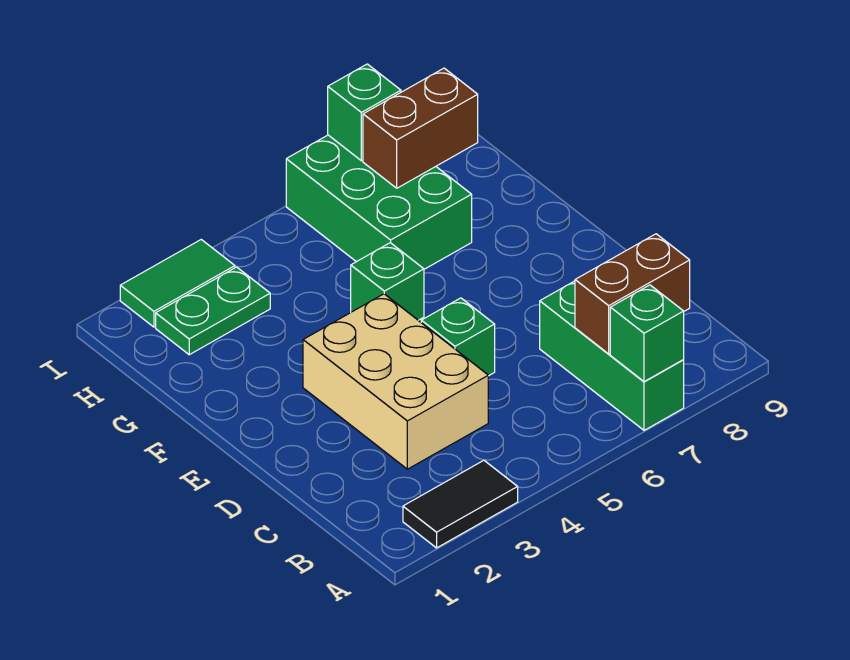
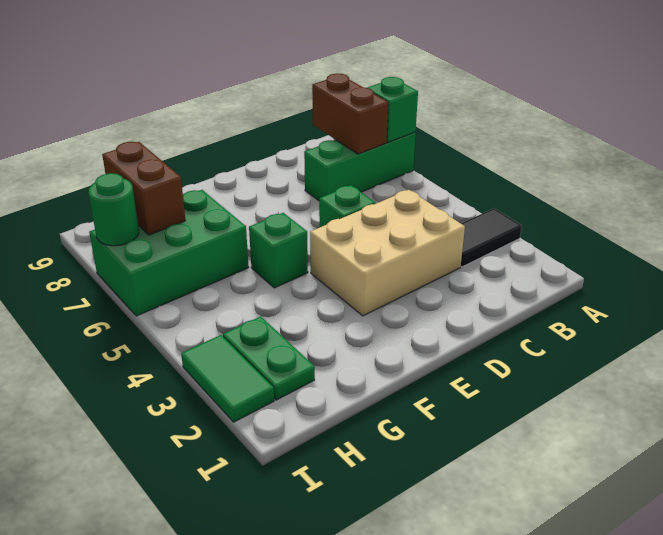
black tile A2:A3 level 1 -> black tile A3:B3 level 1
green brick I7 level 2 -> green round brick I7 level 2

